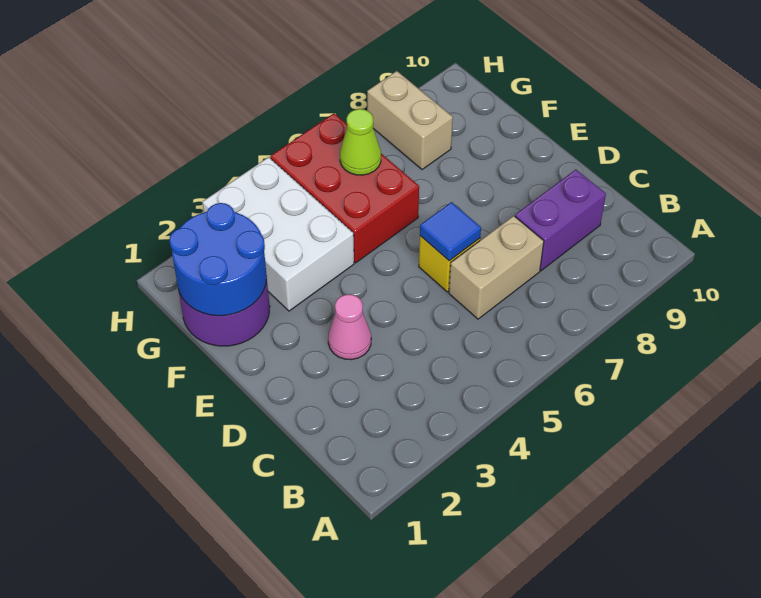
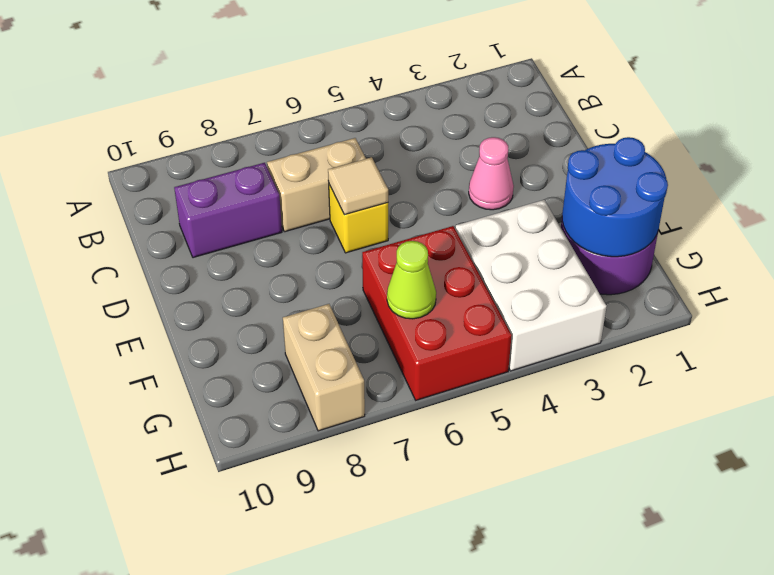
blue tile D6 level 2 -> tan tile D6 level 2

